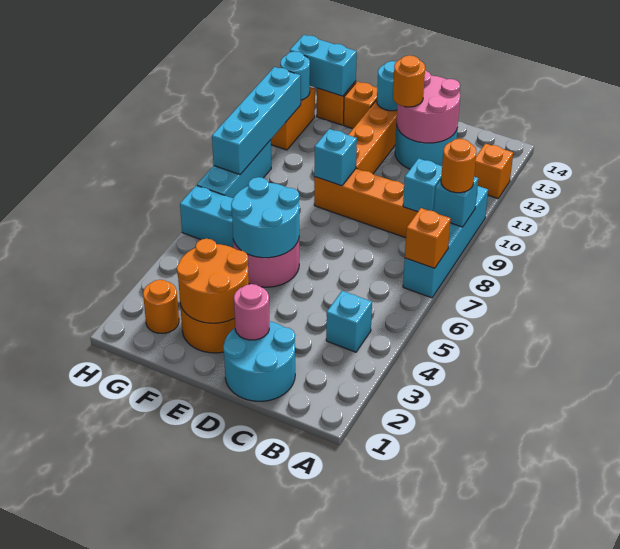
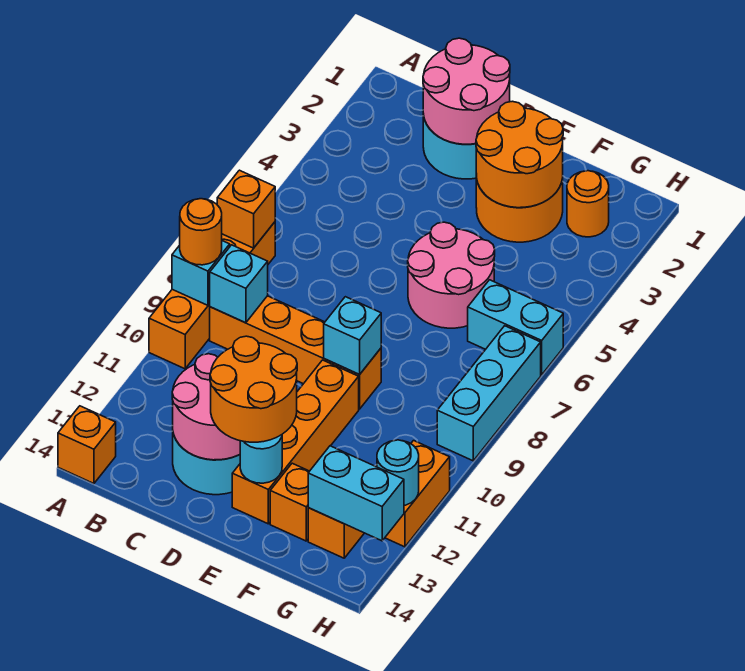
cyan brick A7:A10 level 1 -> orange brick A7:A10 level 1
orange brick A12 level 1 -> orange brick A14 level 1
cyan brick B4 level 1 -> none
pink round brick D2 level 2 -> pink round brick C1:D2 level 2
orange round brick D12 level 3 -> orange round brick D12:E13 level 3
cyan round brick E5:F6 level 2 -> none
cyan brick H8:H11 level 2 -> none

